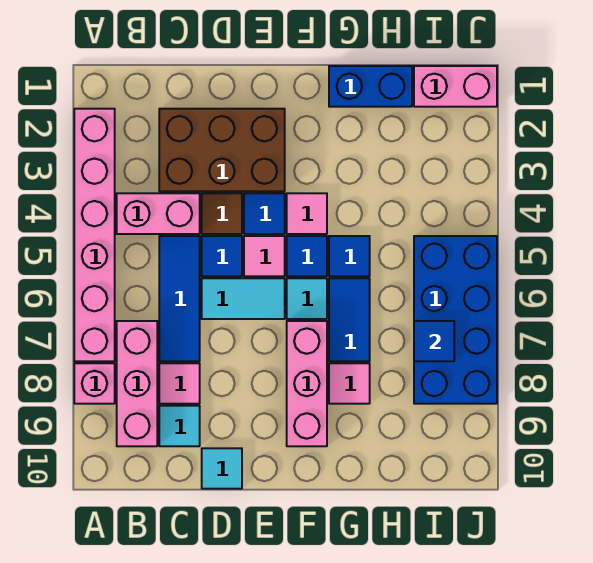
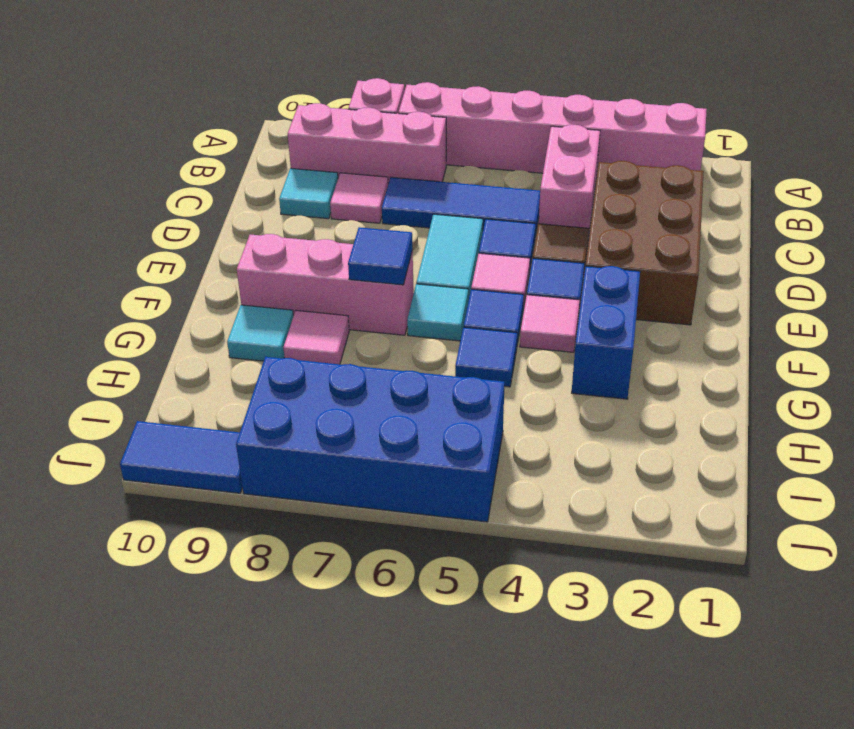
cyan tile D10 level 1 -> cyan tile G9 level 1
blue brick G1:H1 level 1 -> blue brick F3:G3 level 1
blue tile G6:G7 level 1 -> blue tile J9:J10 level 1
pink brick I1:J1 level 1 -> none
blue tile I7 level 2 -> blue tile F7 level 2

